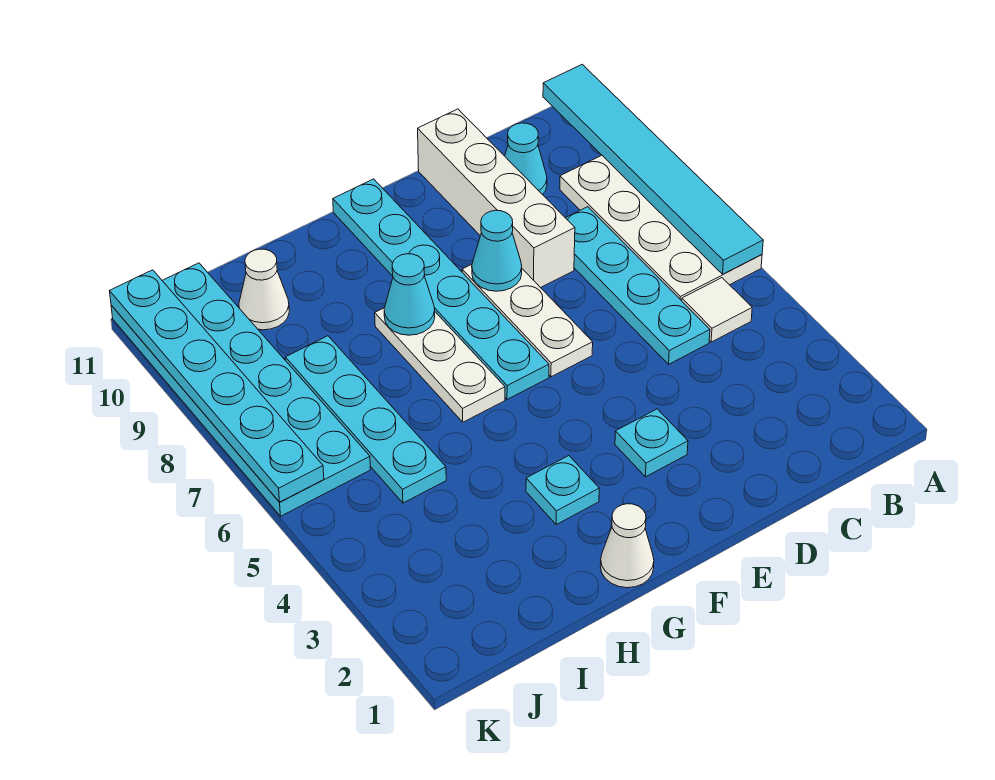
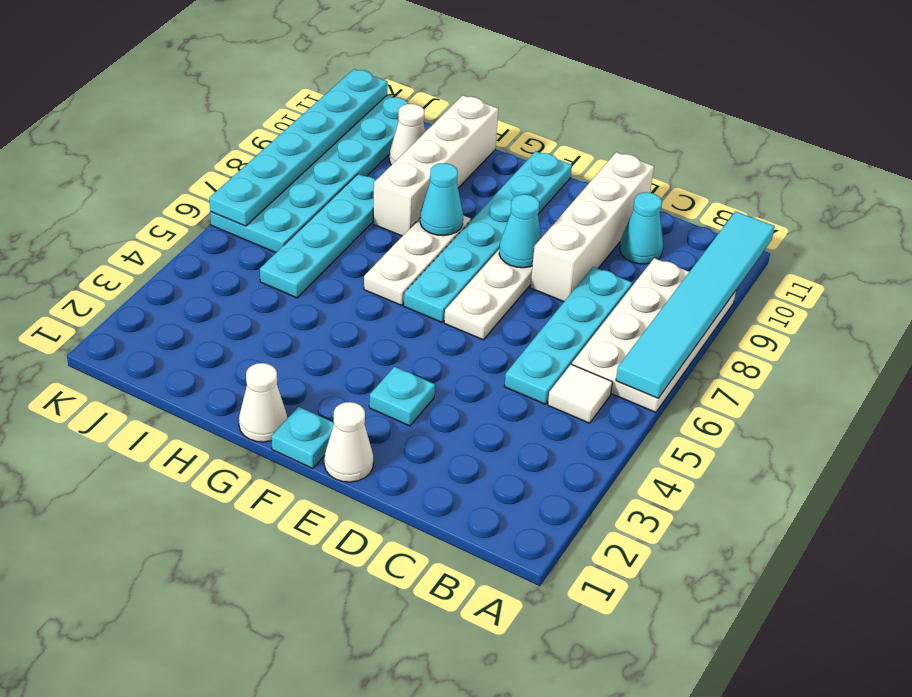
none -> white cone E1 level 1
cyan plate G3 level 1 -> cyan plate F1 level 1
none -> white brick H8:H11 level 1

